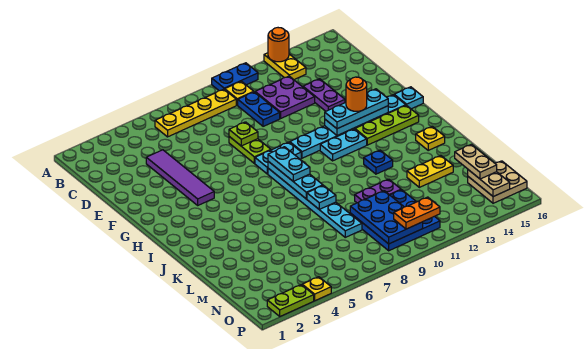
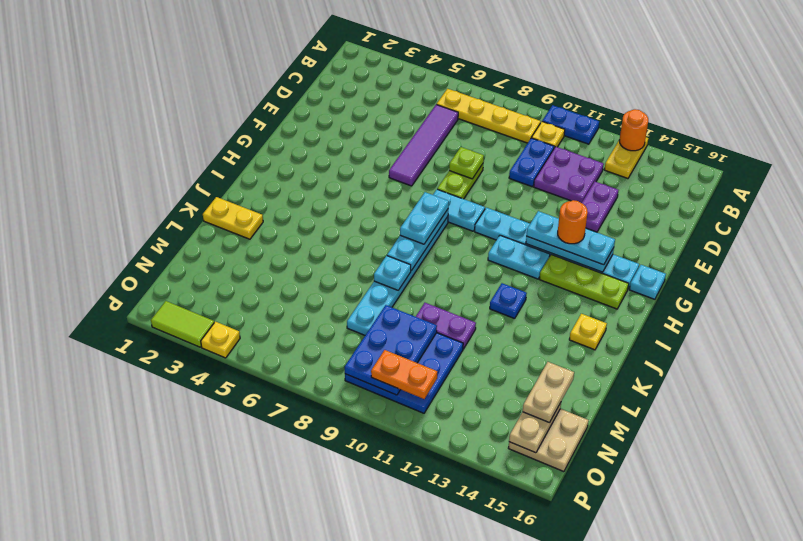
purple tile D4:G4 level 1 -> purple tile C6:F6 level 1
yellow plate L13:L14 level 1 -> yellow plate K1:K2 level 1
lime plate P2:P3 level 1 -> lime tile P2:P3 level 1

